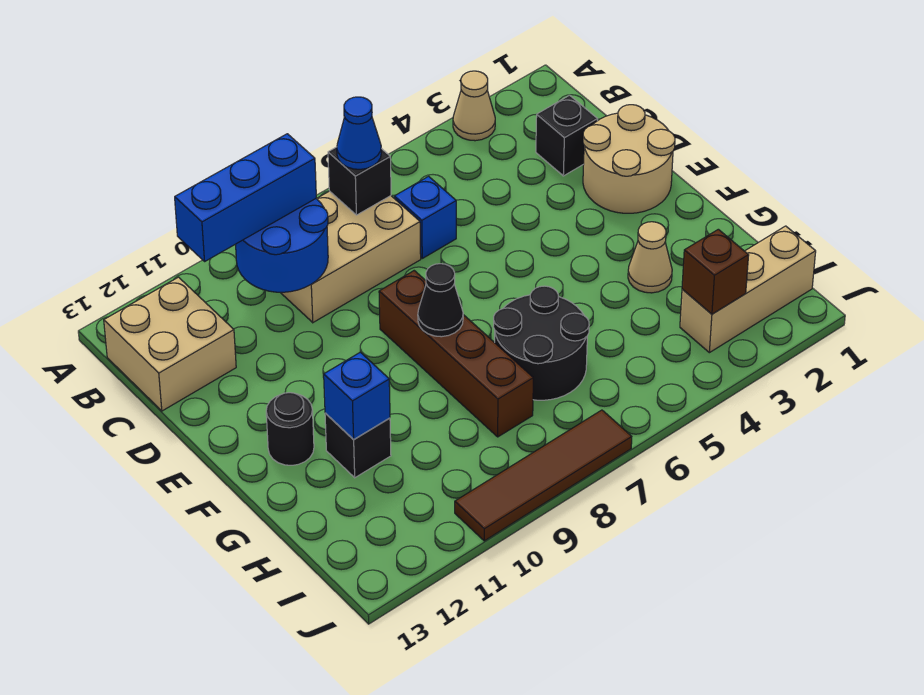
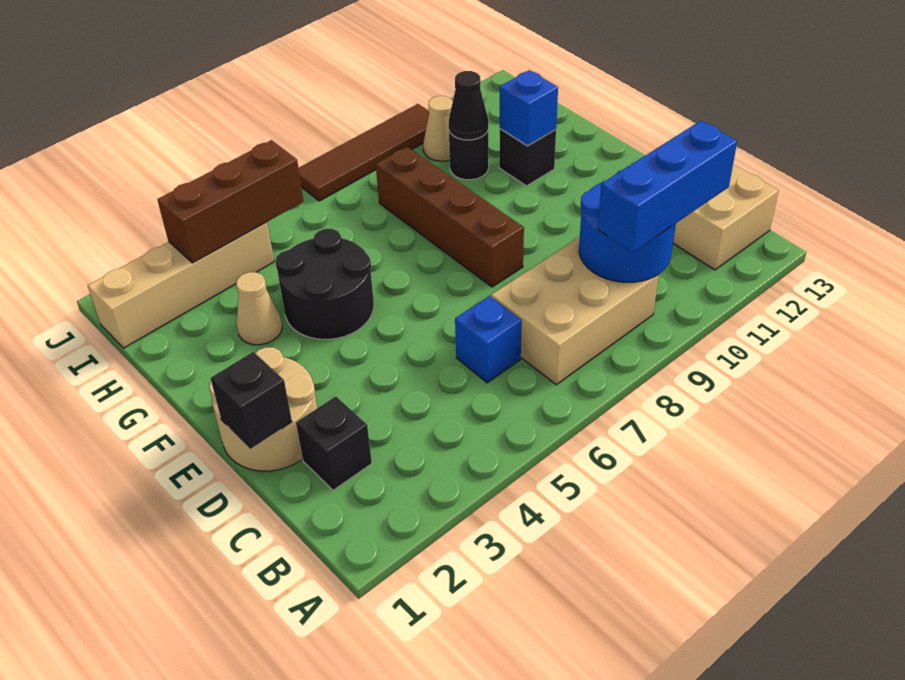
tan cone A3 level 1 -> tan cone I10 level 1
black brick B7 level 2 -> black brick D1 level 2
blue cone B7 level 3 -> none
black cone F8 level 2 -> black cone H10 level 2
black round brick F12 level 1 -> black round brick H10 level 1
black round brick G6:H7 level 1 -> black round brick F4:G5 level 1
tan brick I1:I3 level 1 -> tan brick I1:I4 level 1
brown brick I3 level 2 -> brown brick I3:I5 level 2

